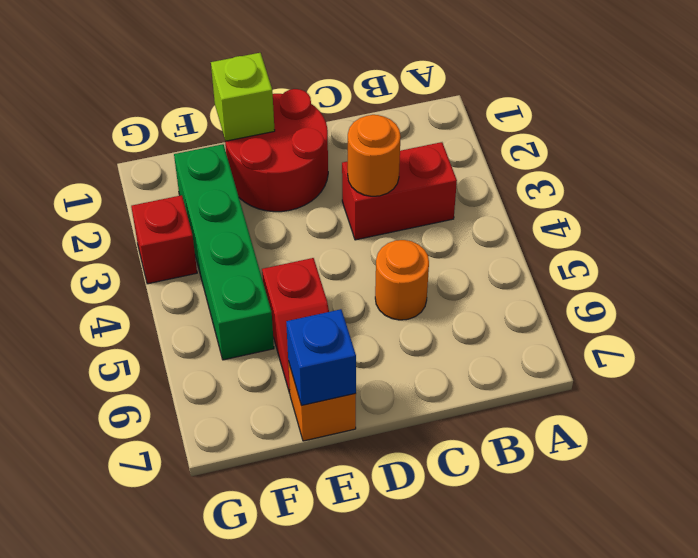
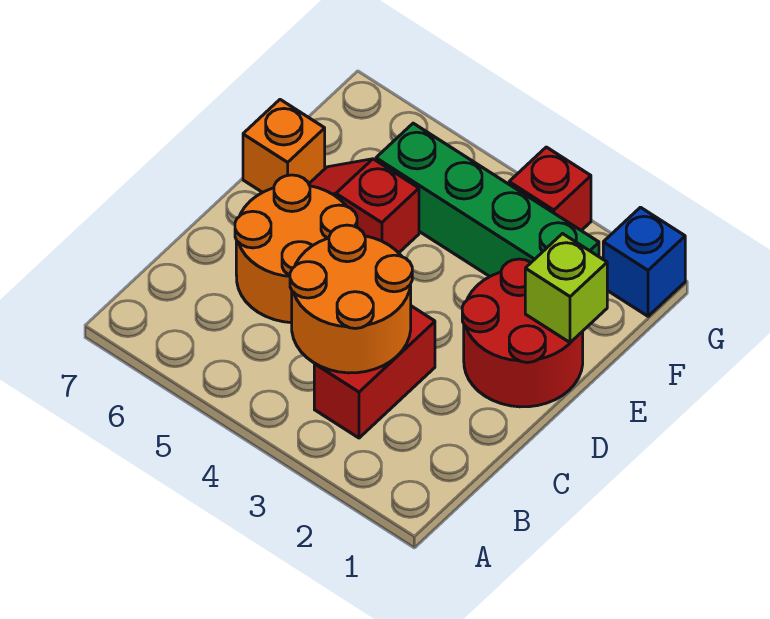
orange round brick C3 level 2 -> orange round brick B3:C4 level 2
orange round brick C5 level 1 -> orange round brick C5:D6 level 1
blue brick E7 level 2 -> blue brick G1 level 1

